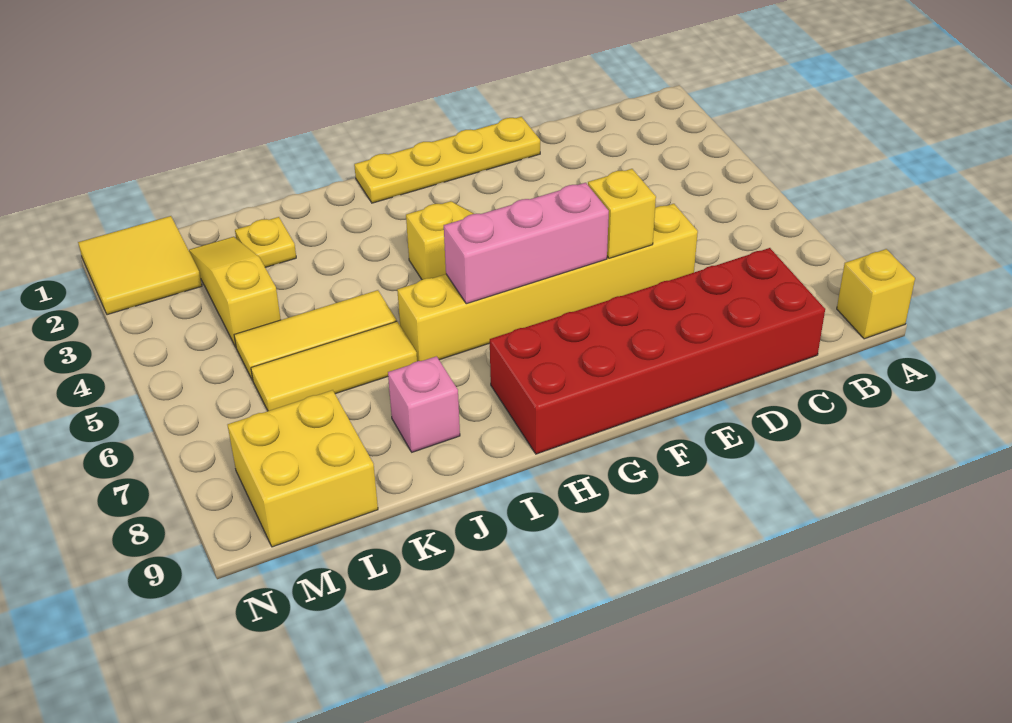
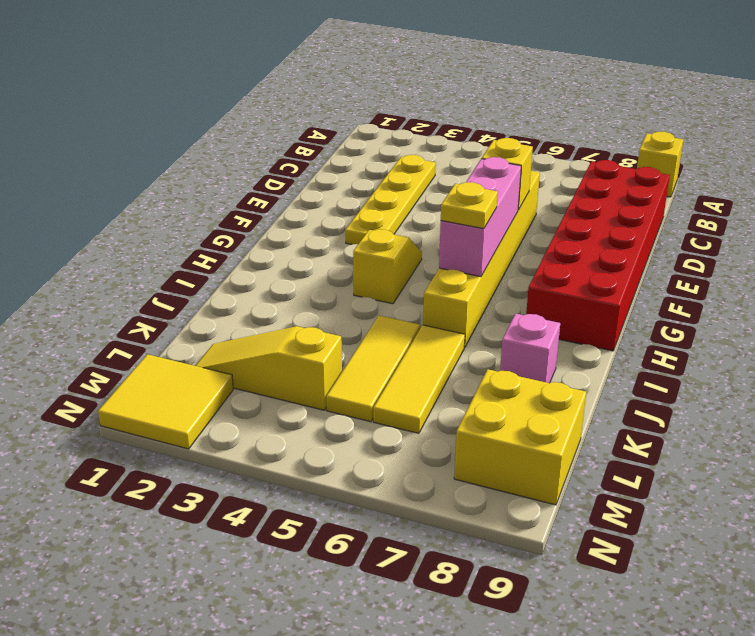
yellow plate E1:H1 level 1 -> yellow plate C3:F3 level 1
yellow plate K2 level 1 -> yellow plate H6 level 3

